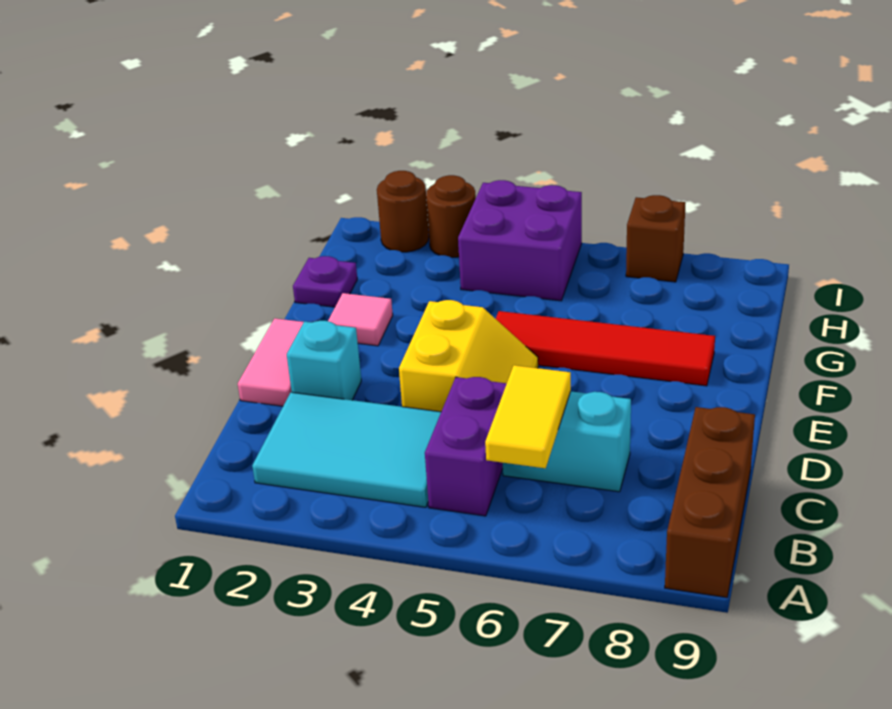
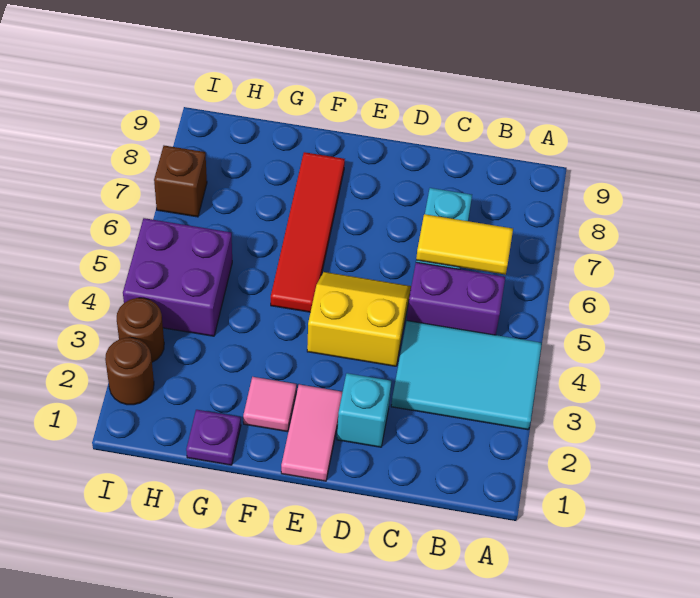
brown brick A9:C9 level 1 -> none
cyan tile B2:C4 level 1 -> cyan tile A3:C4 level 1
pink tile D1:E1 level 1 -> pink tile E1:E2 level 1

